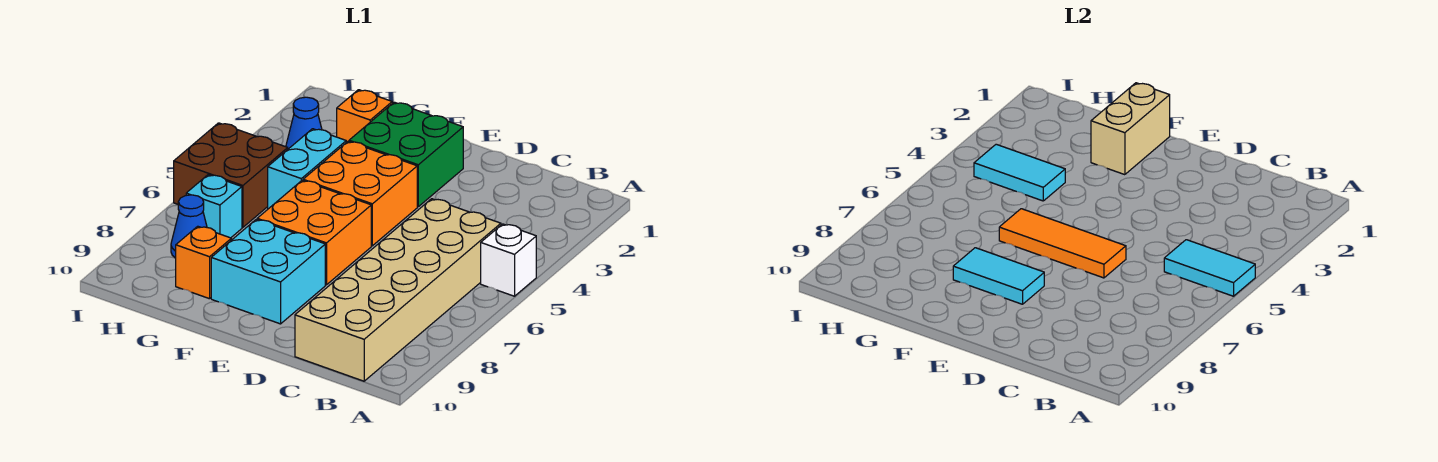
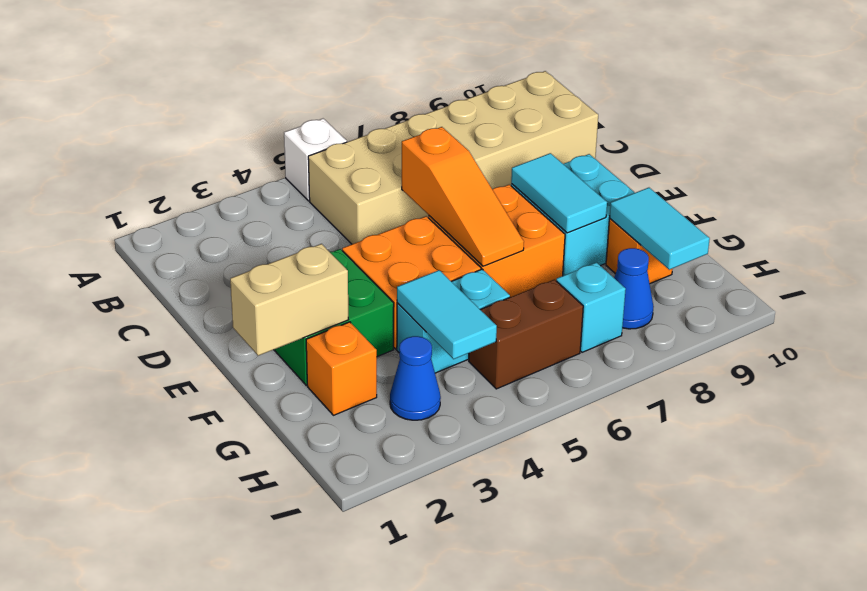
cyan tile A5:B5 level 2 -> cyan tile G9:H9 level 2
orange tile D6:F6 level 2 -> orange slope D6:F6 level 2 top D
brown brick H5:I6 level 1 -> brown brick H5:H6 level 1

